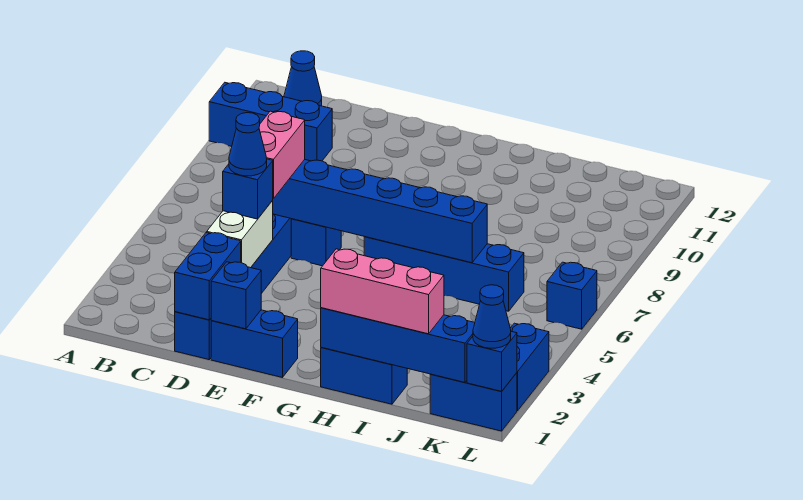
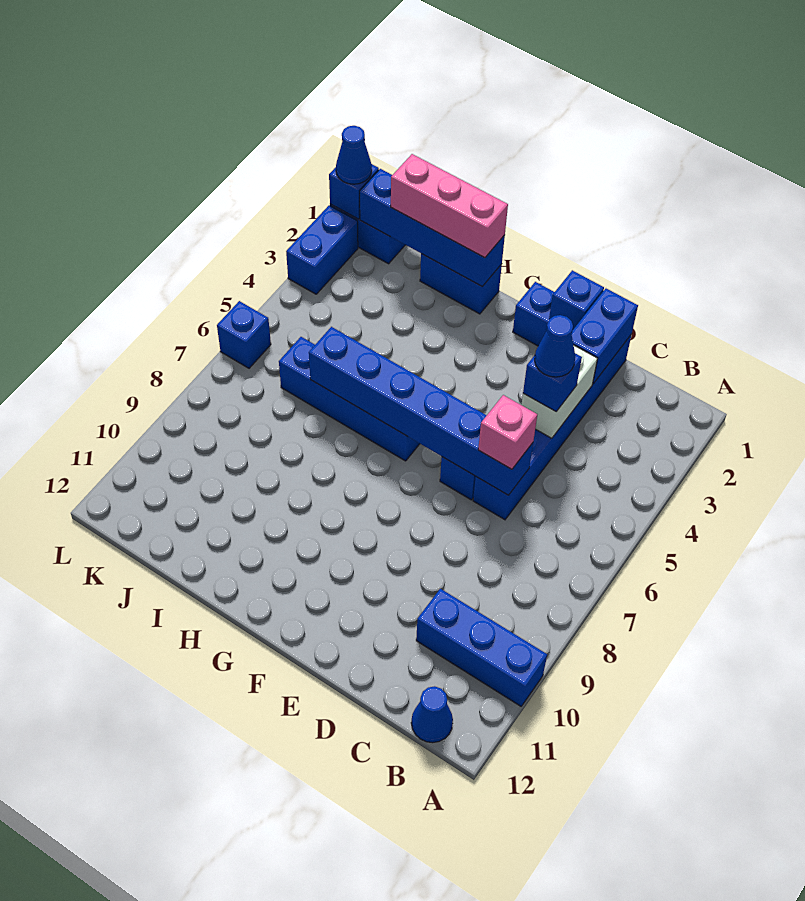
pink brick D5:D6 level 3 -> pink brick D6 level 3

